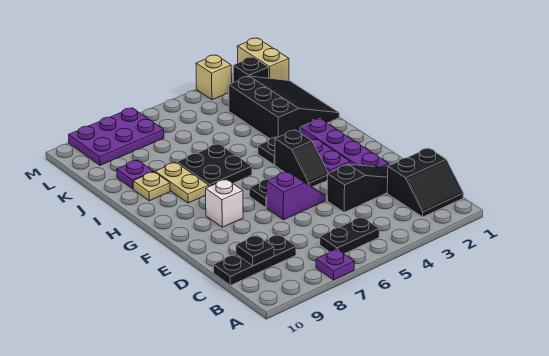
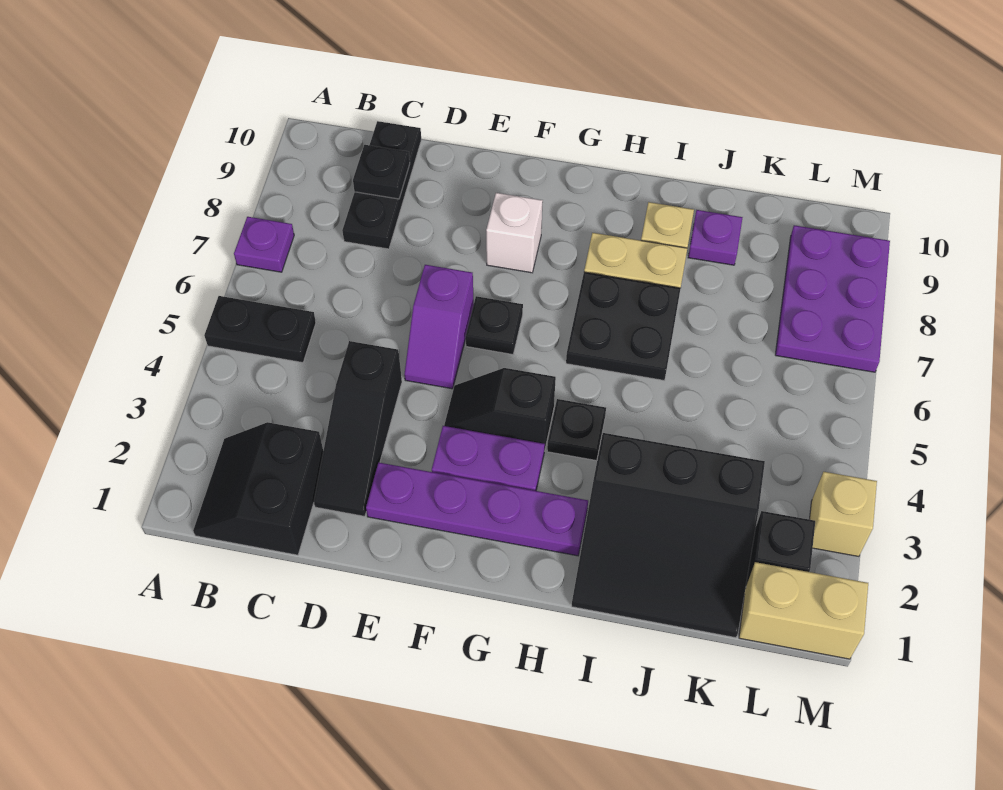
black plate B5:B6 level 1 -> black plate A5:B5 level 1

